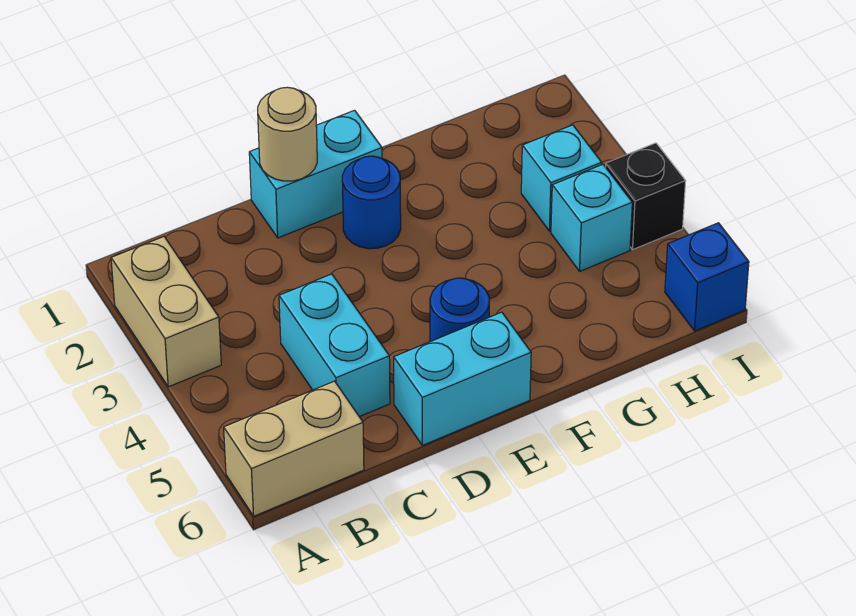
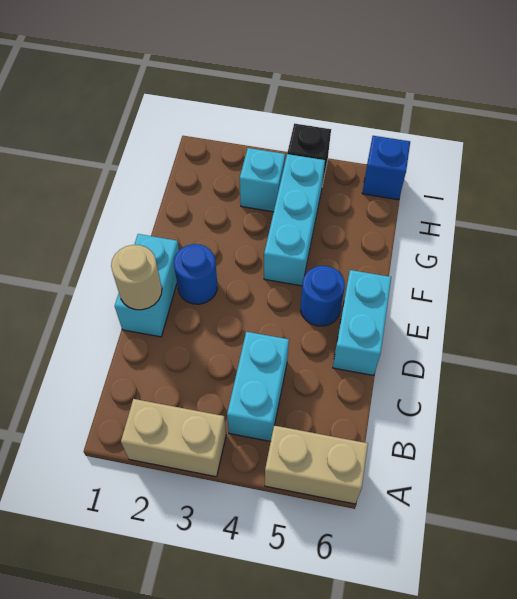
tan brick A6:B6 level 1 -> tan brick A5:A6 level 1
cyan brick C4:C5 level 1 -> cyan brick B4:C4 level 1
cyan brick H4 level 1 -> cyan brick F4:H4 level 1

